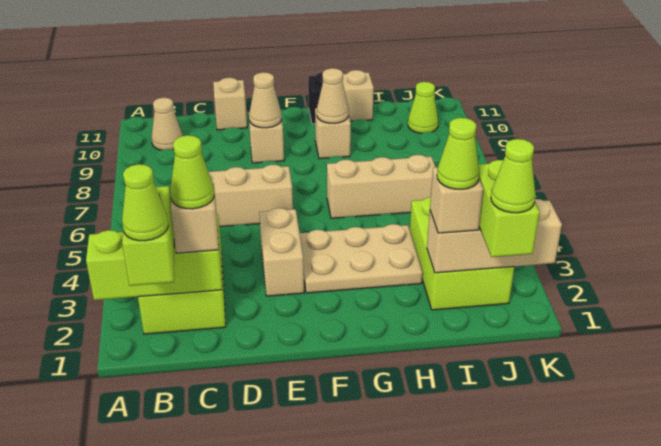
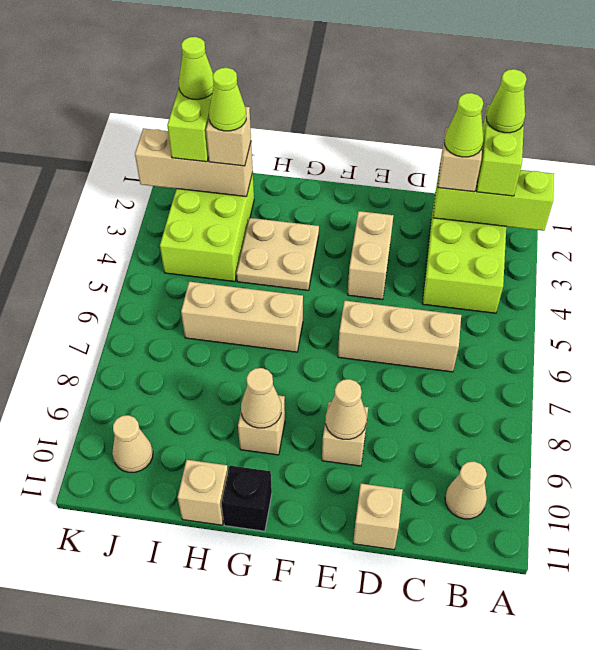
tan plate F3:H4 level 1 -> tan plate G3:H4 level 1
lime cone J10 level 1 -> tan cone J10 level 1

